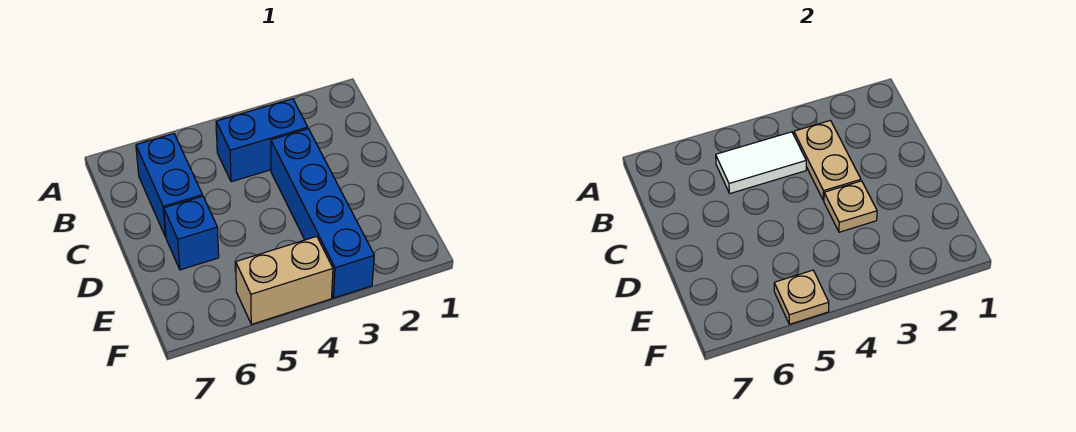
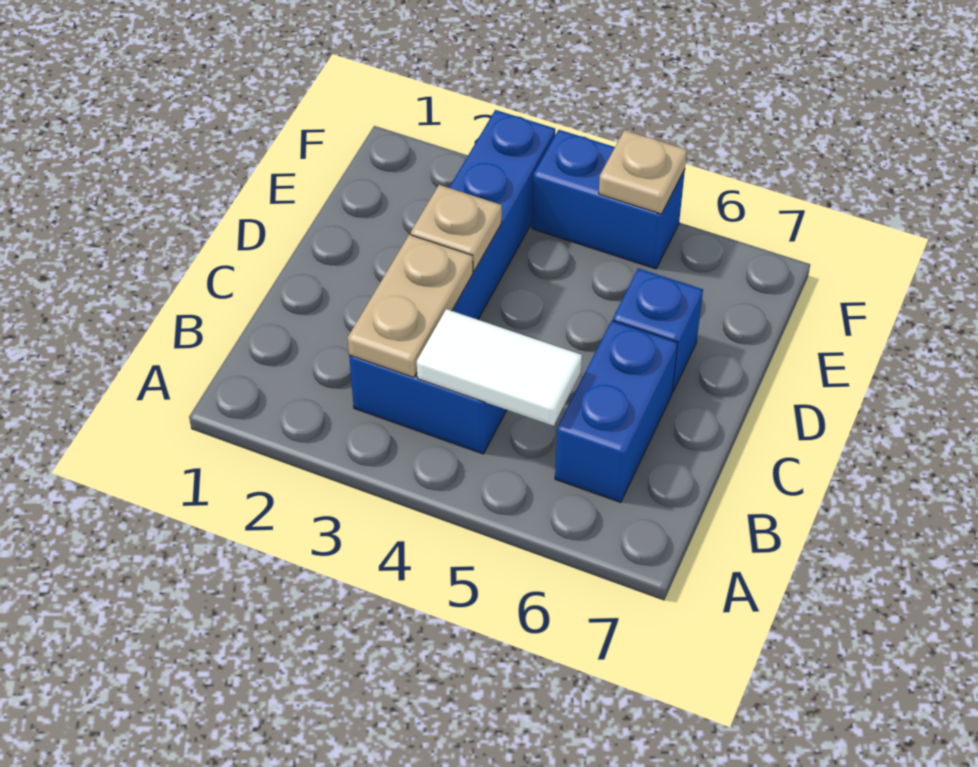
tan brick F4:F5 level 1 -> blue brick F4:F5 level 1

